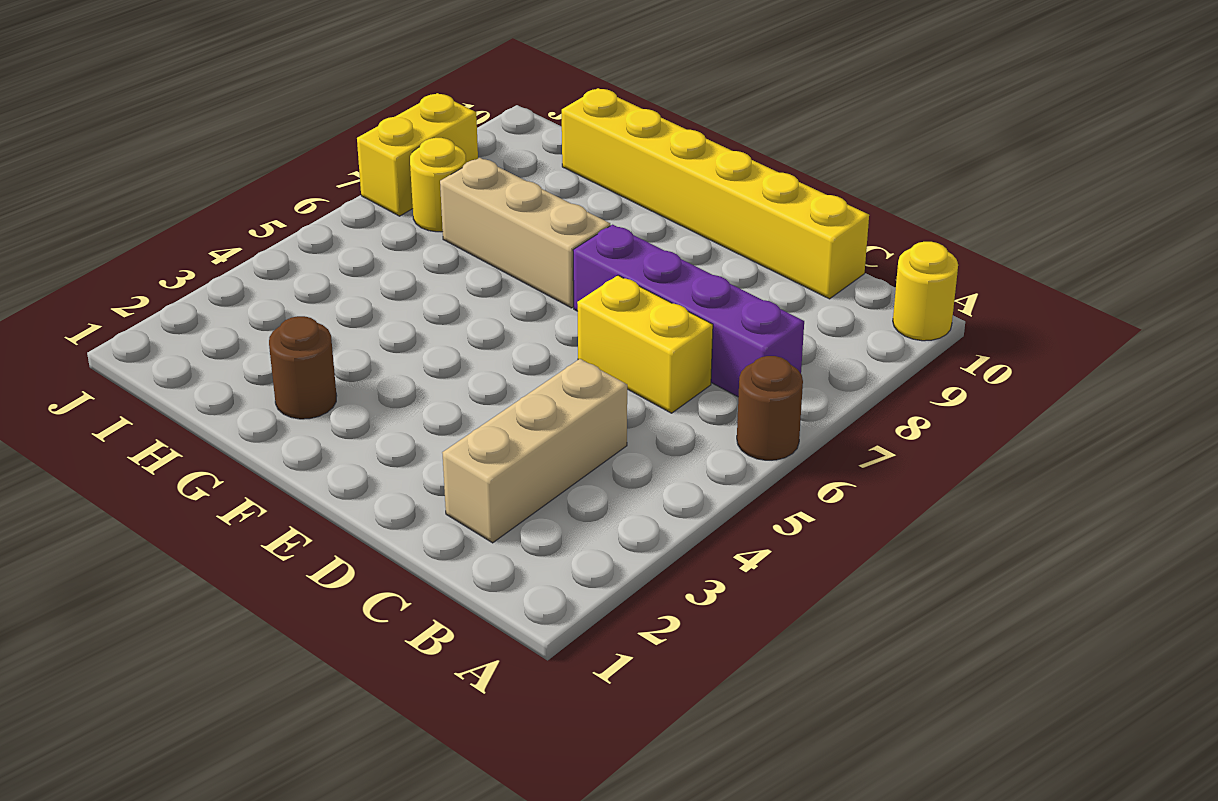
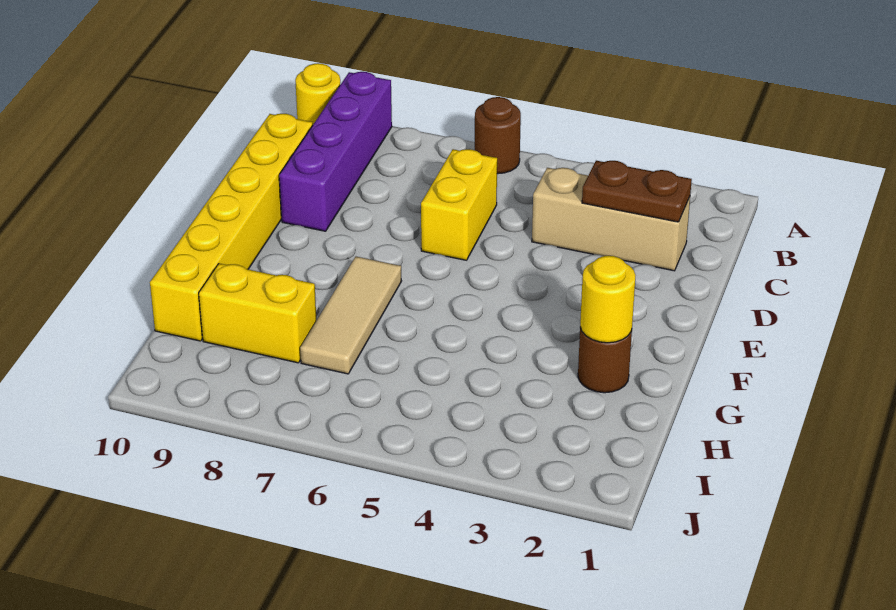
purple brick B7:E7 level 1 -> purple brick A9:D9 level 1
none -> brown plate C2:C3 level 2
tan brick F7:H7 level 1 -> tan tile F7:H7 level 1
yellow round brick I7 level 1 -> yellow round brick G2 level 2
yellow brick J7:J8 level 1 -> yellow brick H8:H9 level 1

